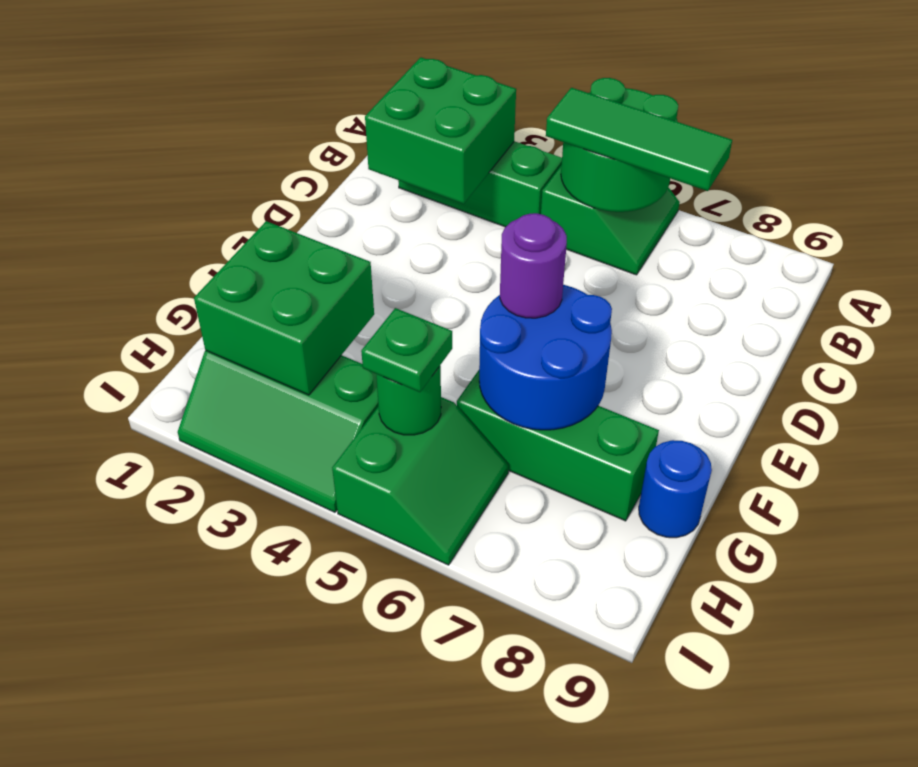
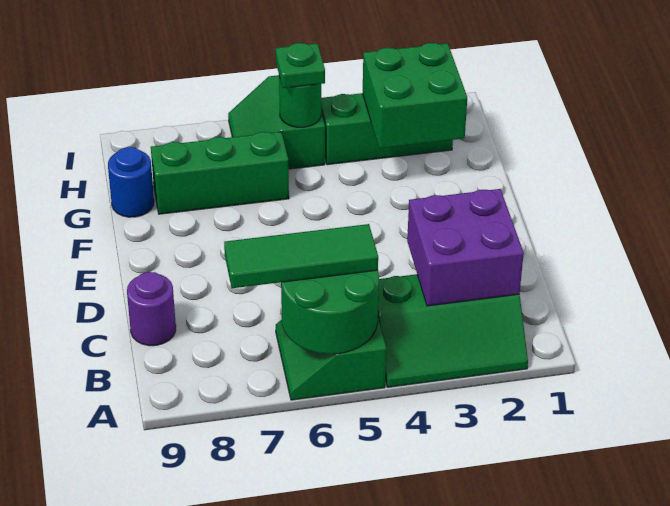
green brick B2:C3 level 2 -> purple brick B2:C3 level 2
blue round brick F6:G7 level 2 -> none
purple round brick F6 level 3 -> purple round brick C9 level 1

